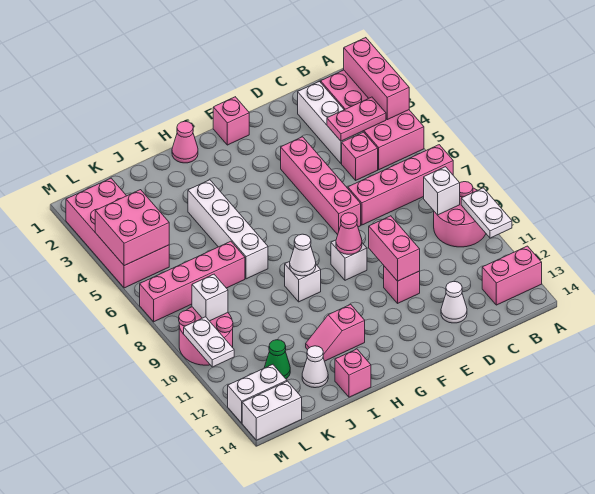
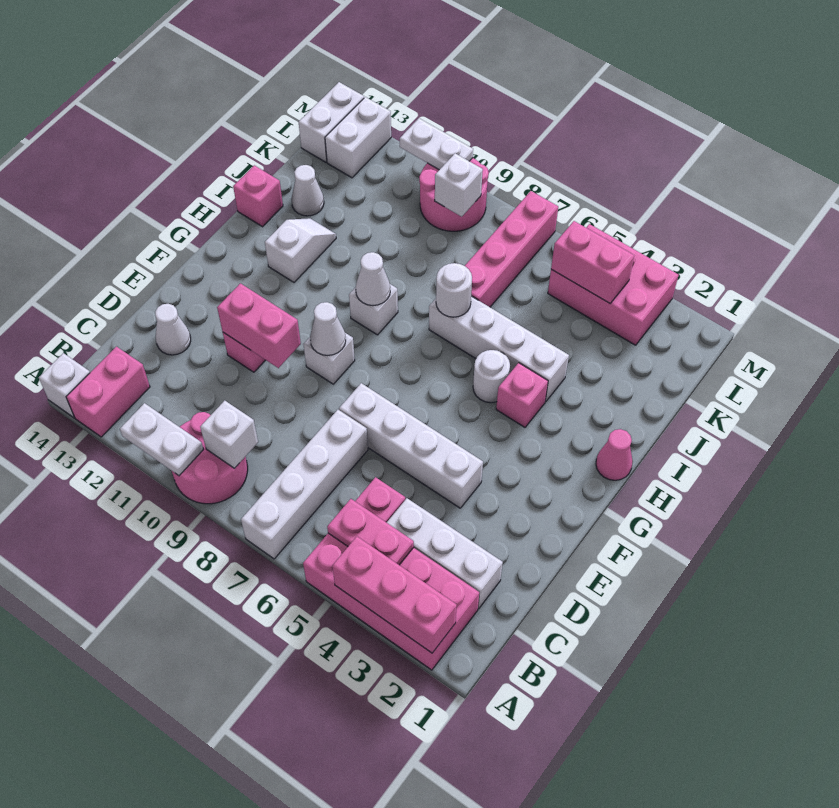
pink brick A7:D7 level 1 -> white brick A7:D7 level 1
none -> white brick A14 level 1
pink plate B4:C4 level 2 -> pink plate B4:B5 level 2
pink brick E4:E7 level 1 -> white brick E4:E7 level 1
pink brick F1 level 1 -> pink brick H4 level 1
pink cone F9 level 2 -> white cone F9 level 2
none -> white round brick H5 level 1
pink slope H12:I12 level 1 top H -> white slope H12:I12 level 1 top H
none -> white round brick I7 level 2
green cone K12 level 1 -> none
pink brick L2:M5 level 1 -> pink brick L3:M5 level 1
pink brick L4:M5 level 2 -> pink brick L4:L5 level 2

